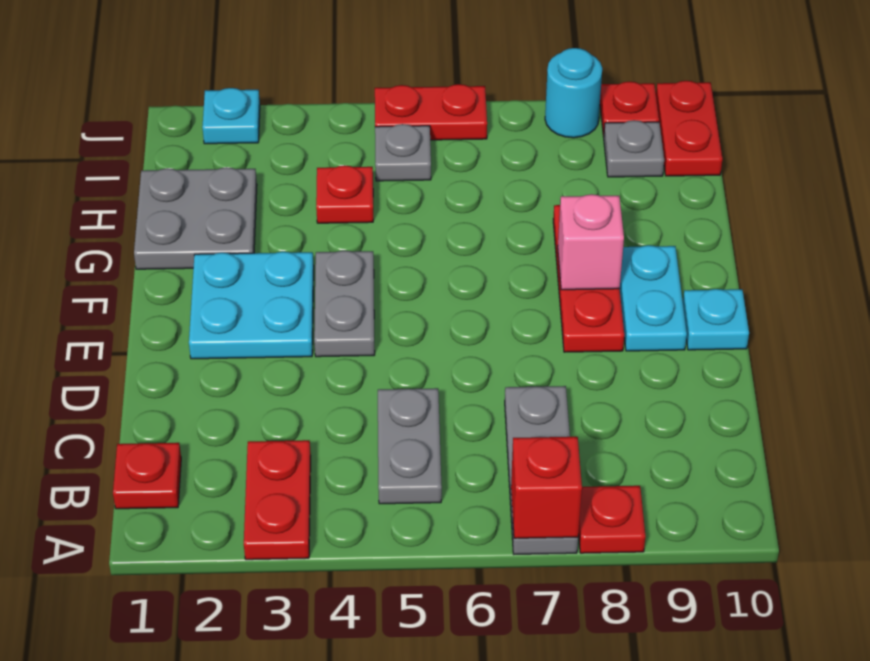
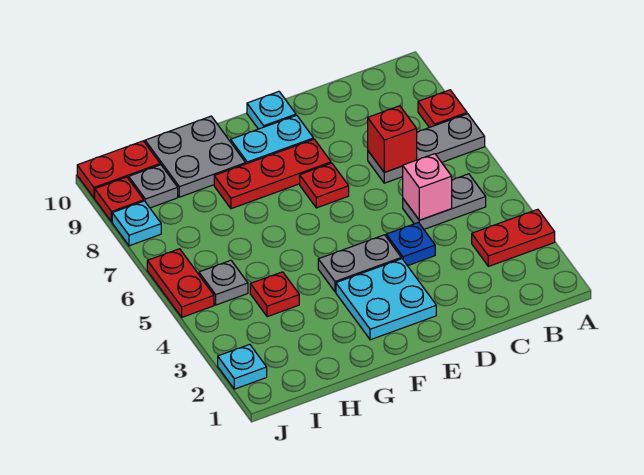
red brick A7 level 2 -> red brick C7 level 2
red plate B1 level 1 -> red plate E7 level 1
none -> blue plate D4 level 1
pink brick F8 level 2 -> pink brick C5 level 2
grey plate G1:H2 level 1 -> grey plate G9:H10 level 1
cyan round brick J8 level 1 -> cyan plate J8 level 1

